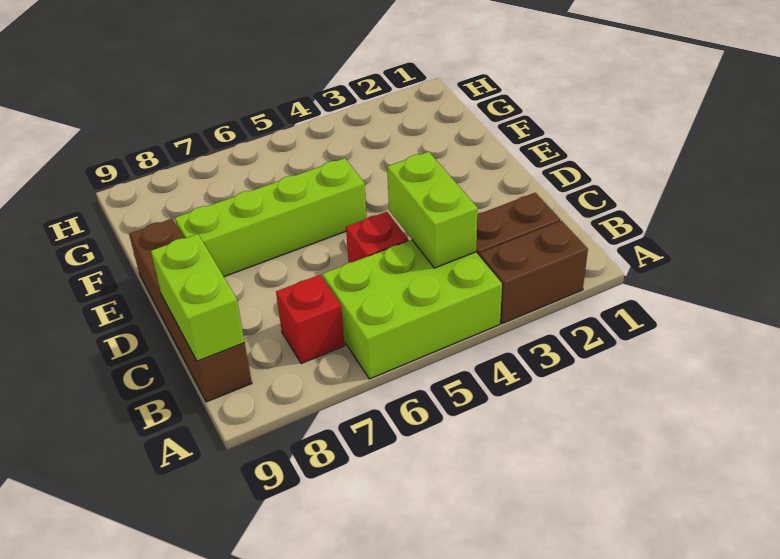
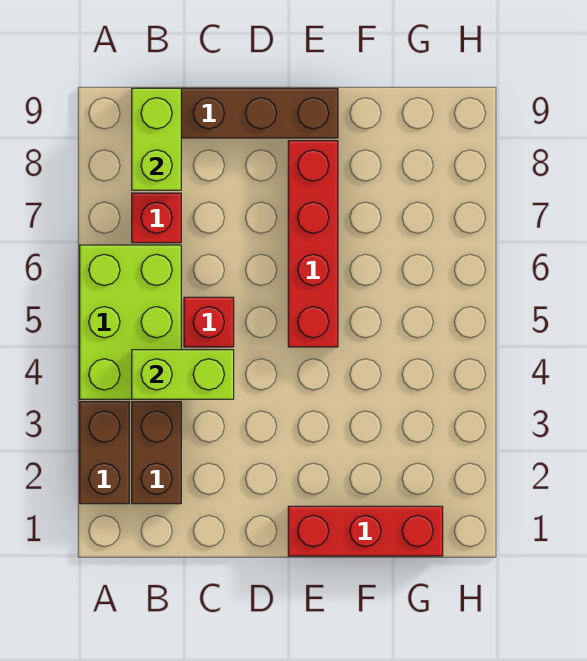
lime brick B9:C9 level 2 -> lime brick B8:B9 level 2
none -> red brick E1:G1 level 1
lime brick E5:E8 level 1 -> red brick E5:E8 level 1

